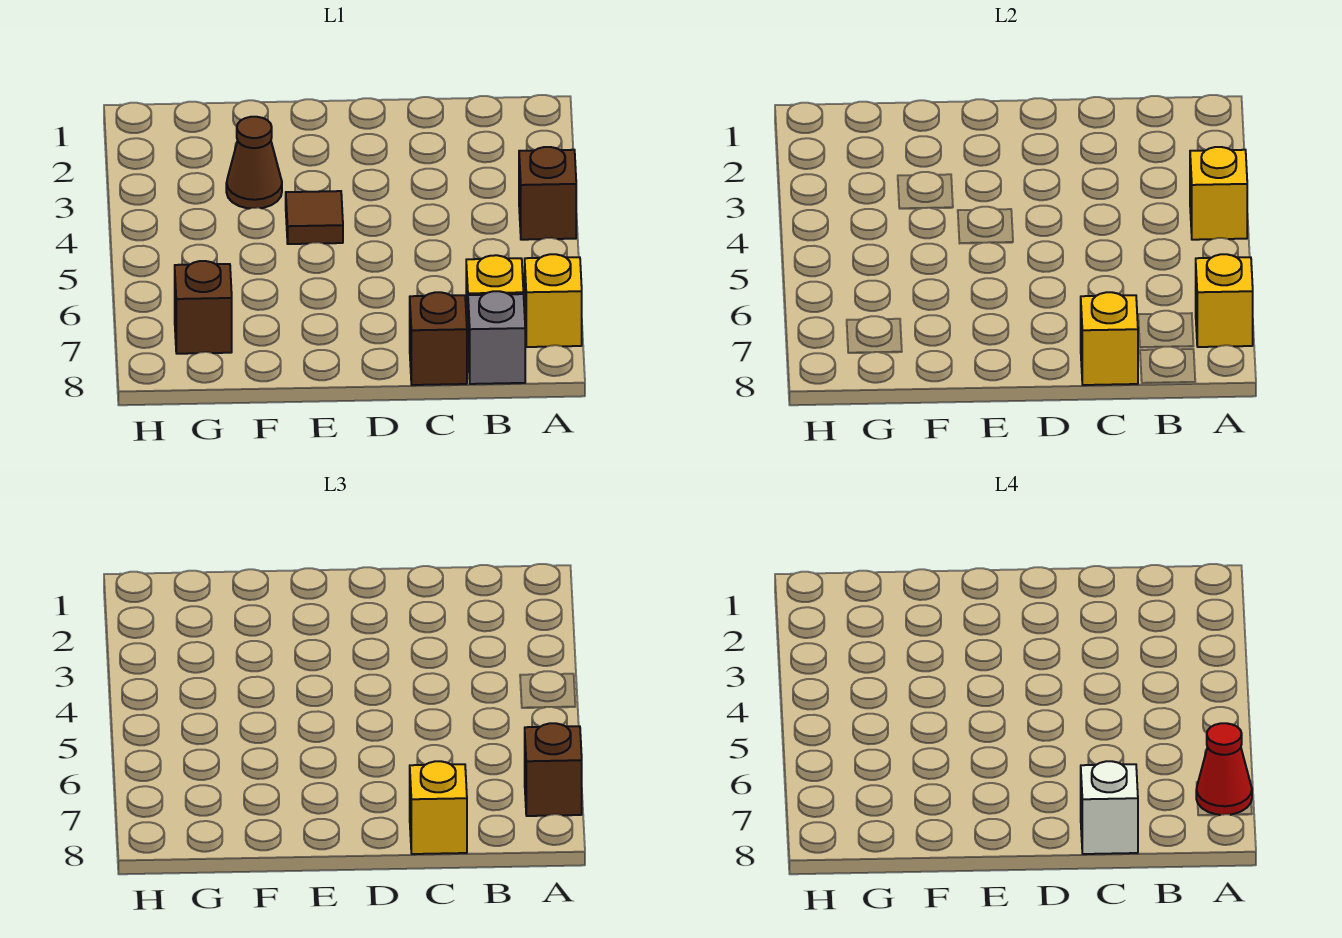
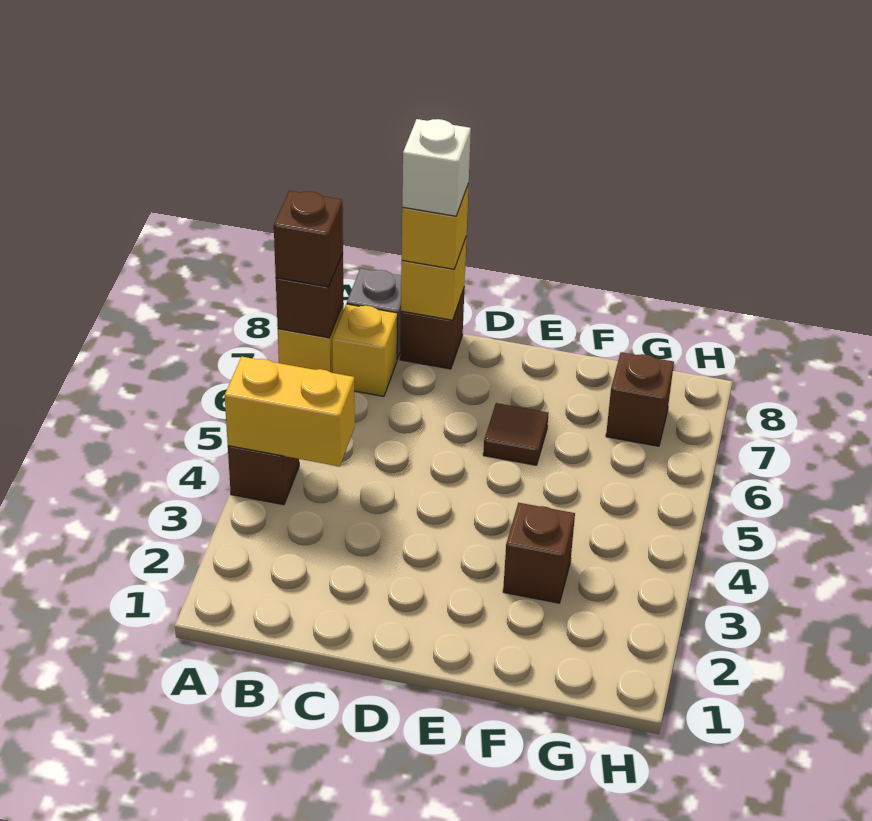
yellow brick A4 level 2 -> yellow brick A4:B4 level 2
yellow brick A7 level 2 -> brown brick A7 level 2
red cone A7 level 4 -> none
brown tile E4 level 1 -> brown tile E6 level 1
brown cone F3 level 1 -> brown brick F3 level 1

